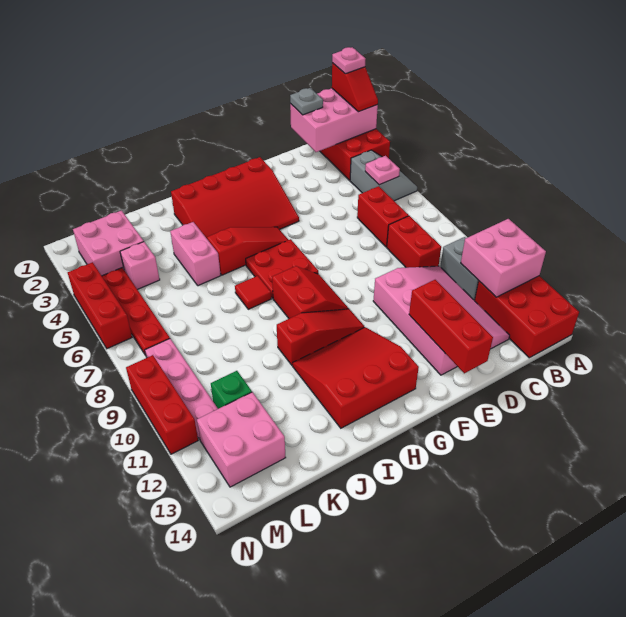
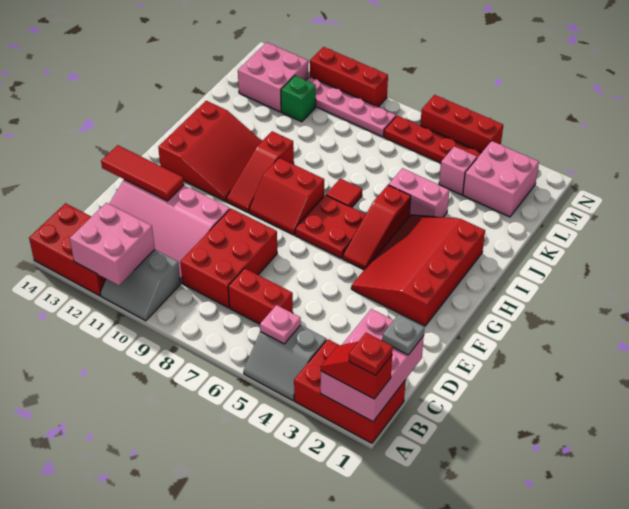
pink plate A1 level 4 -> red plate A1 level 4
red brick C8:C9 level 1 -> red brick C8:E9 level 1
red brick E12:E14 level 2 -> red tile E12:E14 level 2

